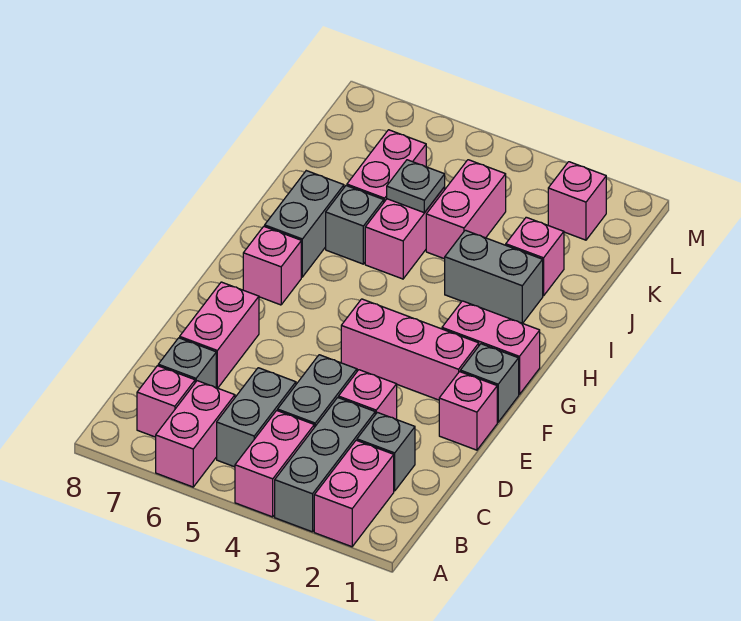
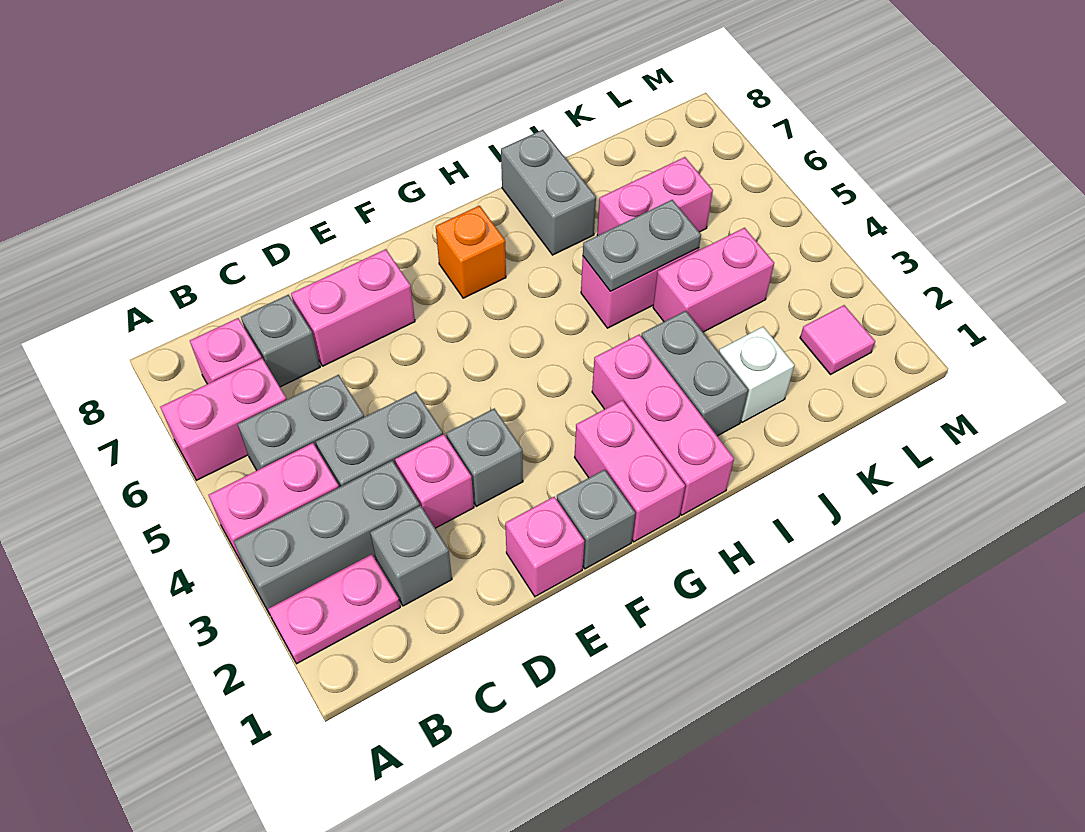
pink brick A2:B2 level 1 -> pink plate A2:B2 level 1
pink brick F2:F4 level 1 -> pink brick H1:H3 level 1
pink brick G7 level 1 -> orange brick G7 level 1
grey brick H7:I7 level 1 -> grey brick I7:I8 level 1
grey brick I6 level 1 -> grey brick E3 level 1
pink brick J2 level 1 -> white brick J2 level 1
grey plate J5 level 2 -> grey plate I5:J5 level 2
pink brick L2 level 1 -> pink tile L2 level 1

